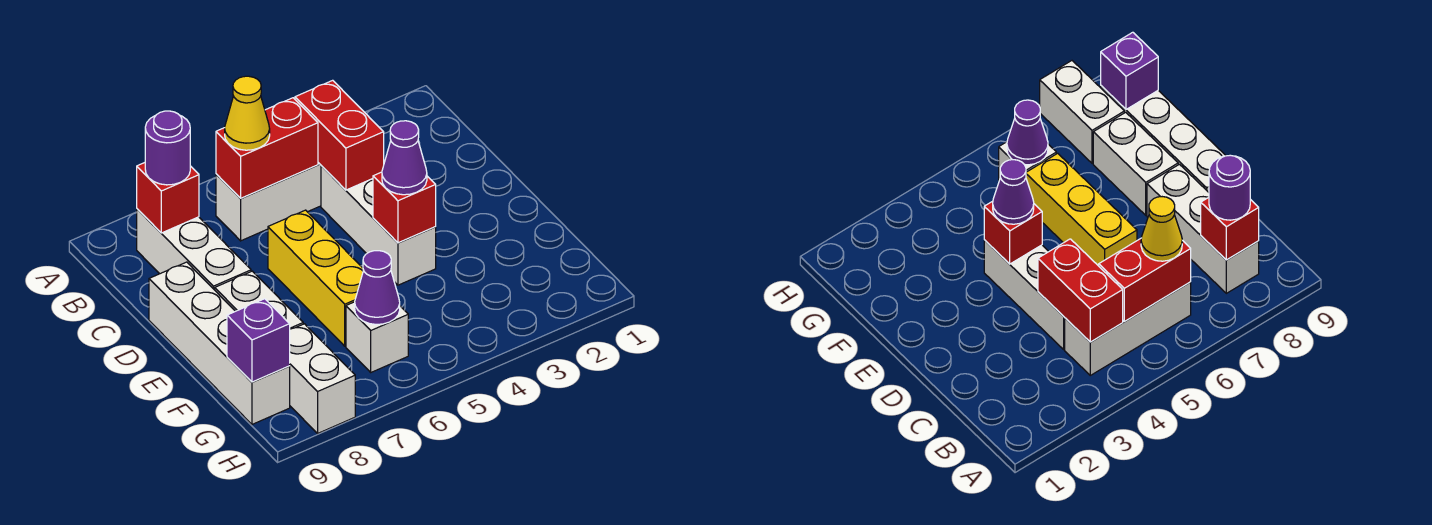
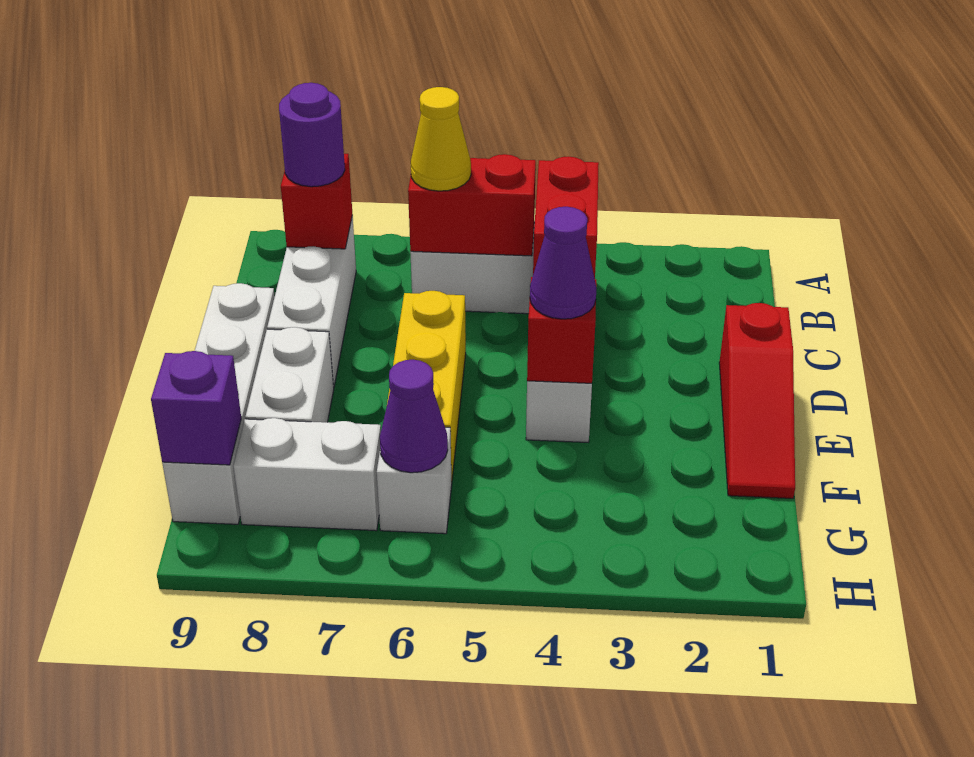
none -> red slope D1:F1 level 1 top D
white brick G8:H8 level 1 -> white brick G7:G8 level 1

